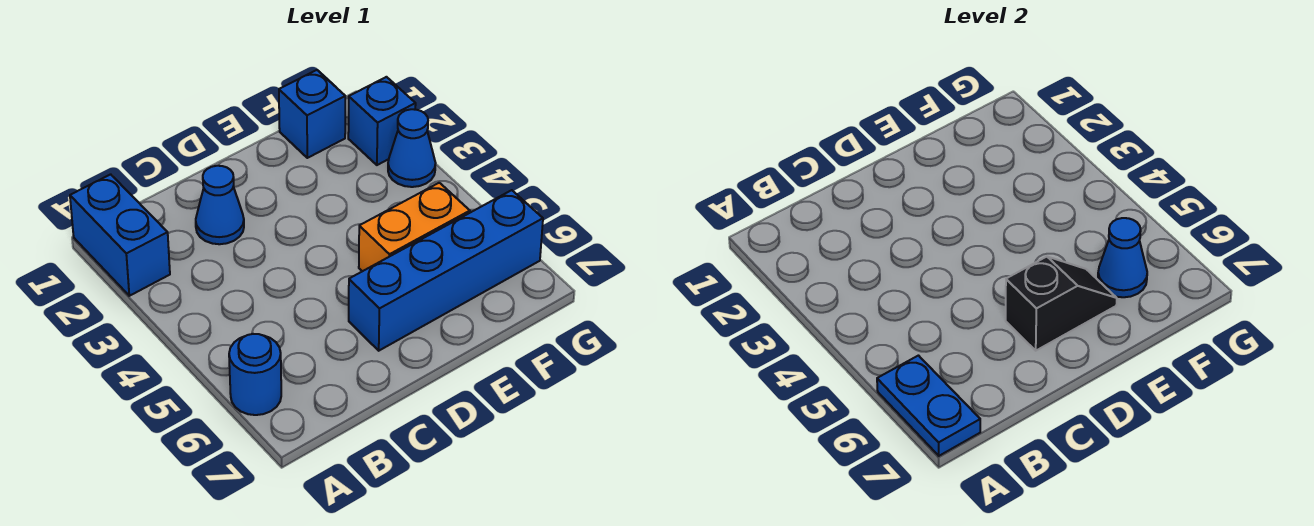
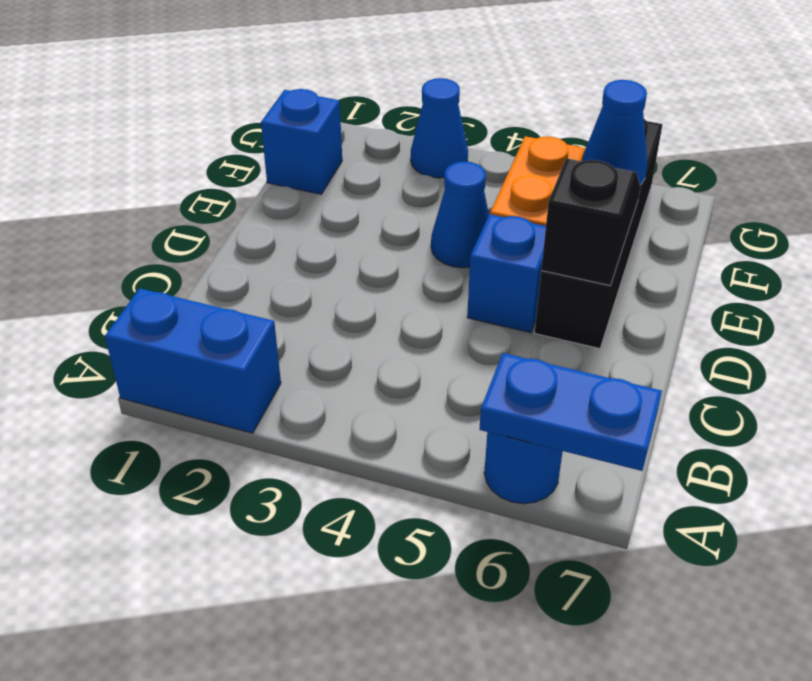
blue cone C2 level 1 -> blue cone E4 level 1
blue brick D6:G6 level 1 -> black brick D6:G6 level 1
blue brick G2 level 1 -> blue brick D5 level 1

